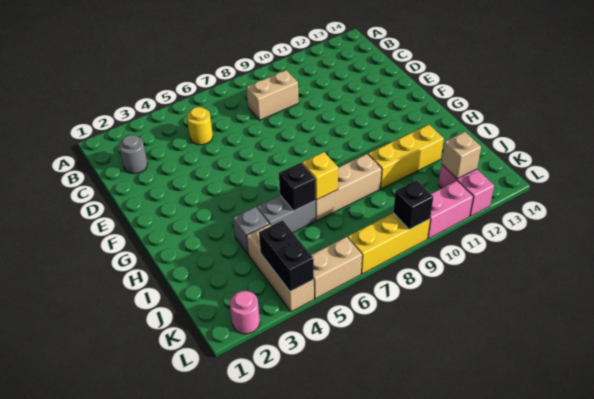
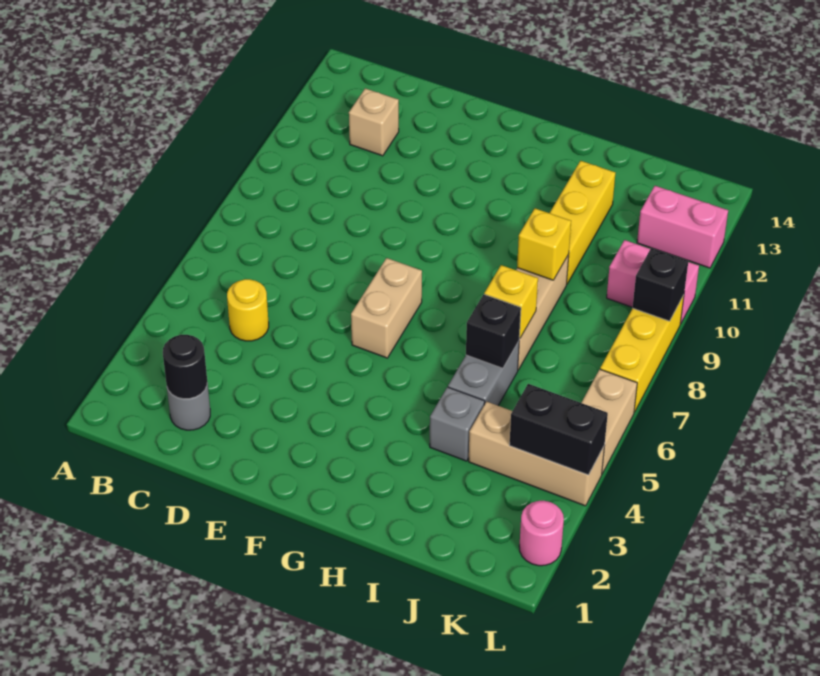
none -> black round brick C2 level 2
tan brick C8:C9 level 1 -> tan brick F6:F7 level 1
none -> yellow brick I9 level 2
tan brick K12 level 2 -> tan brick C12 level 1
pink brick L10:L11 level 1 -> pink brick K10:L10 level 1

